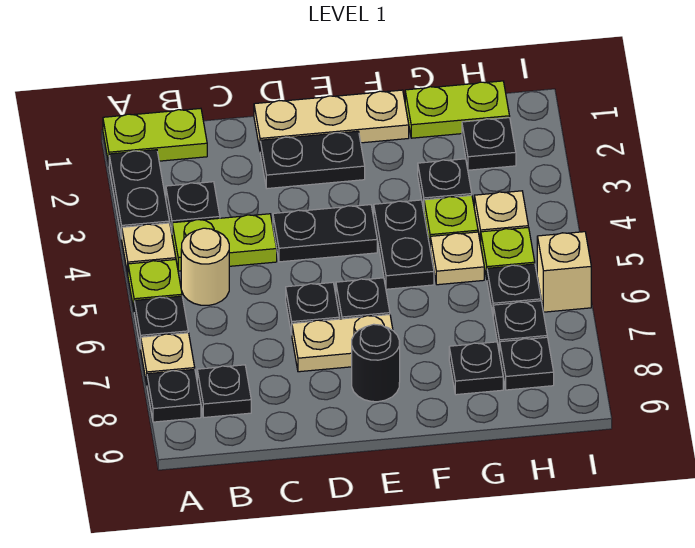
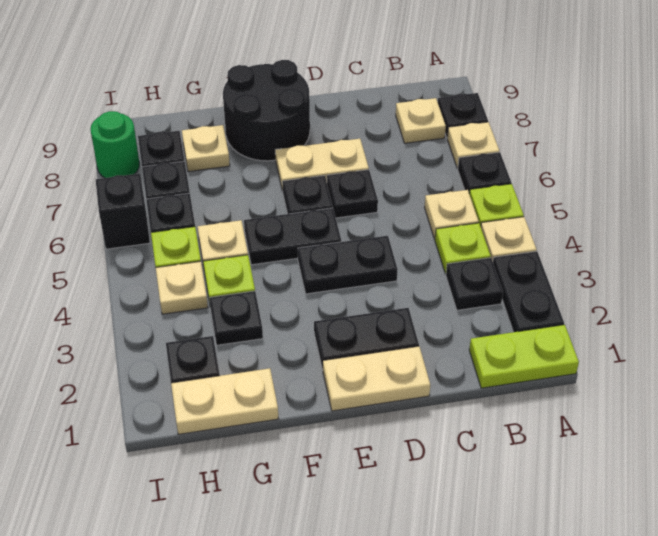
lime plate B4:C4 level 1 -> lime plate B4 level 1
tan round brick B5 level 1 -> tan plate B5 level 1
black plate B8 level 1 -> tan plate B8 level 1
tan plate D1:F1 level 1 -> tan plate D1:E1 level 1
black round brick E8 level 1 -> black round brick E8:F9 level 1
black plate F4:F5 level 1 -> black plate E5:F5 level 1
lime plate G1:H1 level 1 -> tan plate G1:H1 level 1
black plate G8 level 1 -> tan plate G8 level 1
tan brick I6 level 1 -> black brick I6 level 1
none -> green round brick I8 level 1

